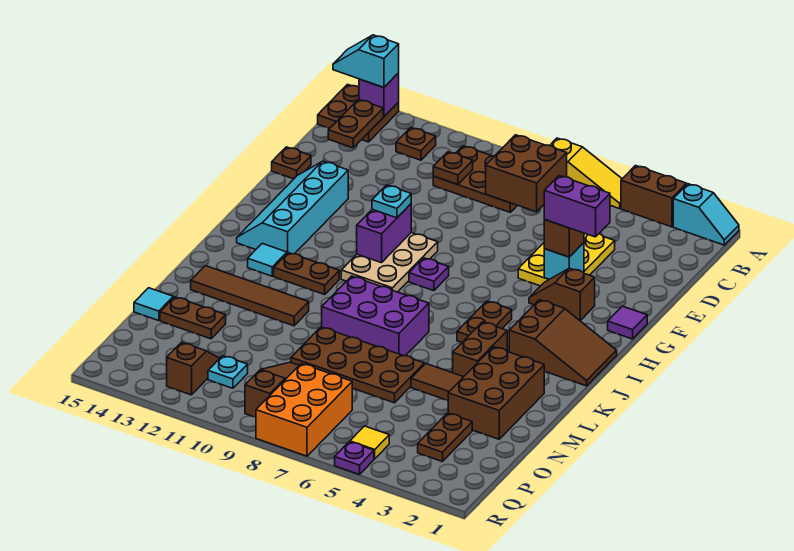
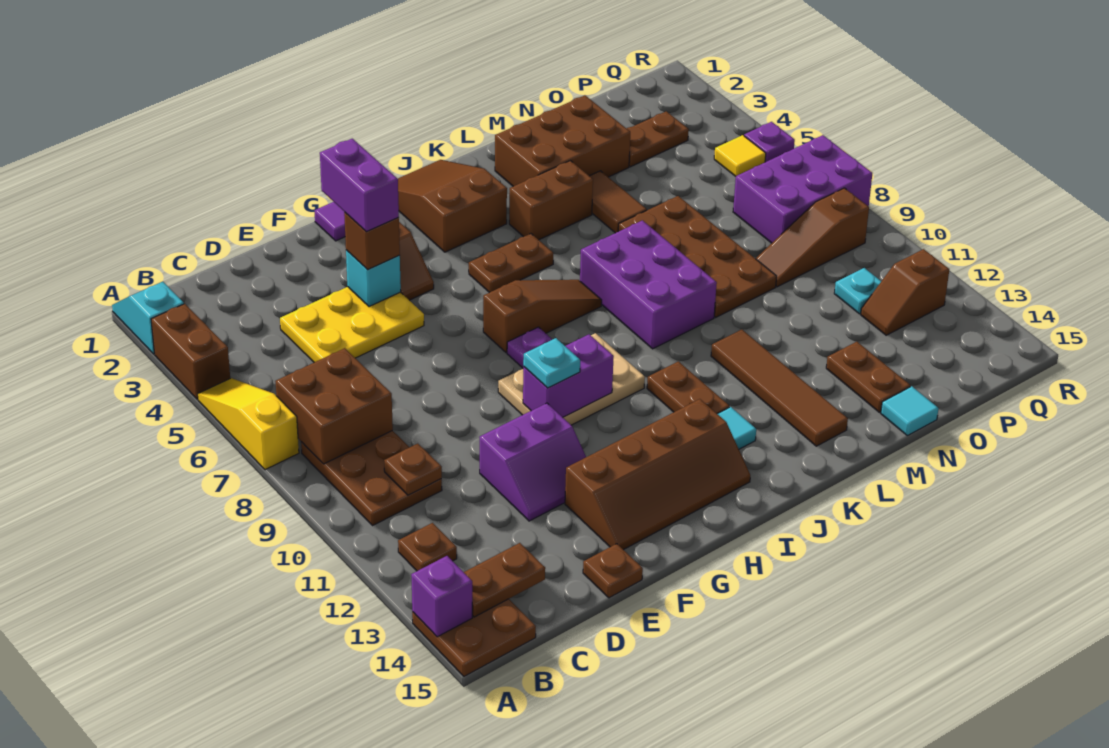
cyan slope A14:A15 level 3 top 14 -> none
none -> purple slope E11:F12 level 1 top 11
cyan slope F13:I14 level 1 top 13 -> brown slope F13:I14 level 1 top 13
none -> brown slope H7:J7 level 1 top H
orange brick P7:R8 level 1 -> purple brick P7:R8 level 1

